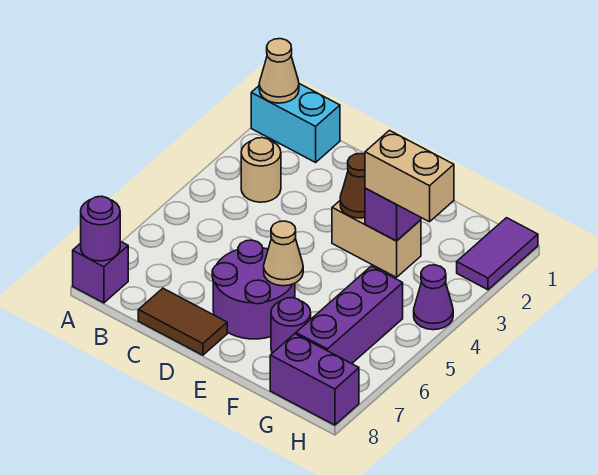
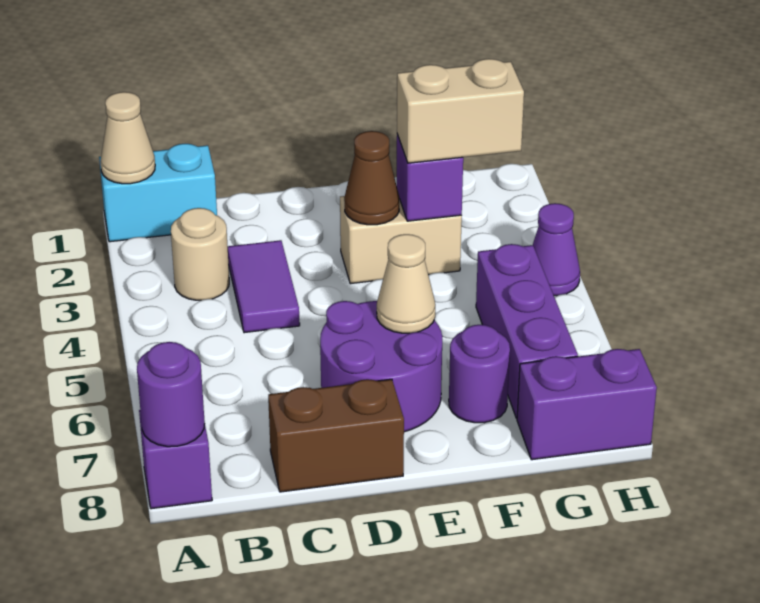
brown tile C8:D8 level 1 -> brown brick C8:D8 level 1
purple tile H1:H2 level 1 -> purple tile C3:C4 level 1

